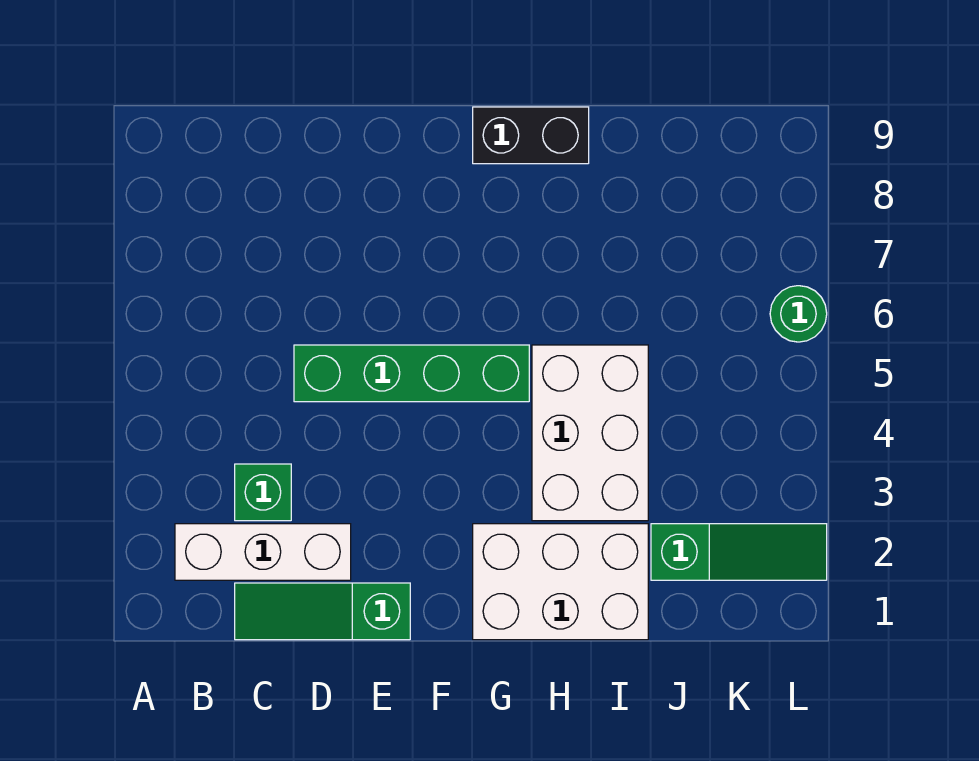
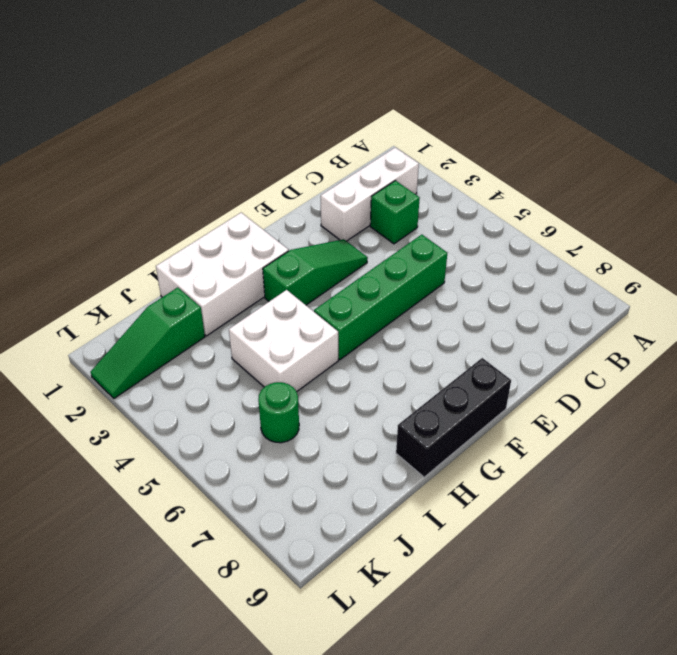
green slope C1:E1 level 1 top E -> green slope E3:G3 level 1 top G
black brick G9:H9 level 1 -> black brick F9:H9 level 1
white brick H3:I5 level 1 -> white brick H4:I5 level 1
green round brick L6 level 1 -> green round brick J6 level 1

